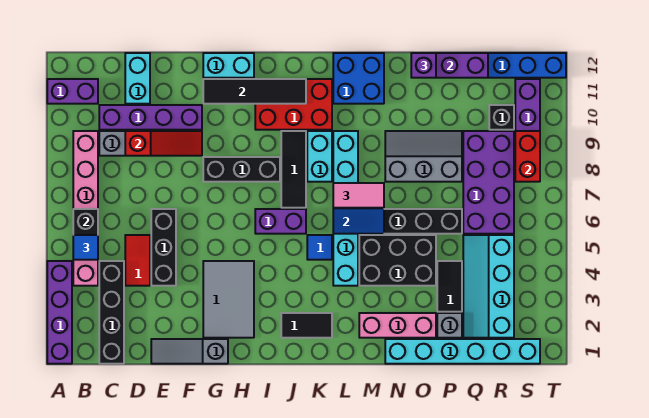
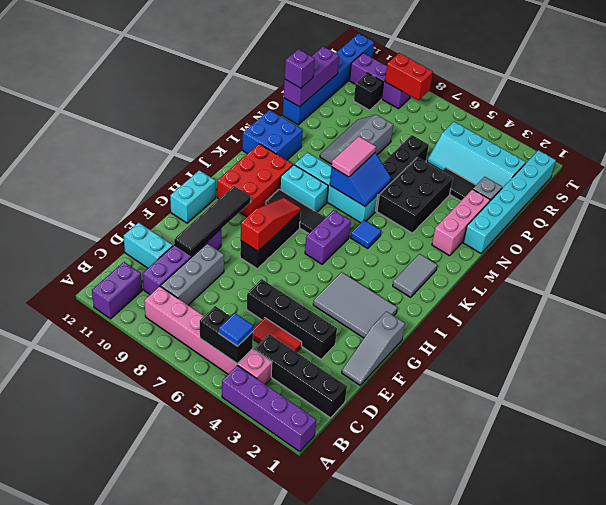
red slope D9:F9 level 2 top D -> red slope G8:I8 level 2 top G
black brick E4:E6 level 1 -> black brick E3:E6 level 1
black tile G11:J11 level 2 -> black tile E10:H10 level 2
black tile J2:K2 level 1 -> grey tile J2:K2 level 1
cyan brick L4:L9 level 1 -> cyan brick L6:L9 level 1
purple brick Q6:R9 level 1 -> none

